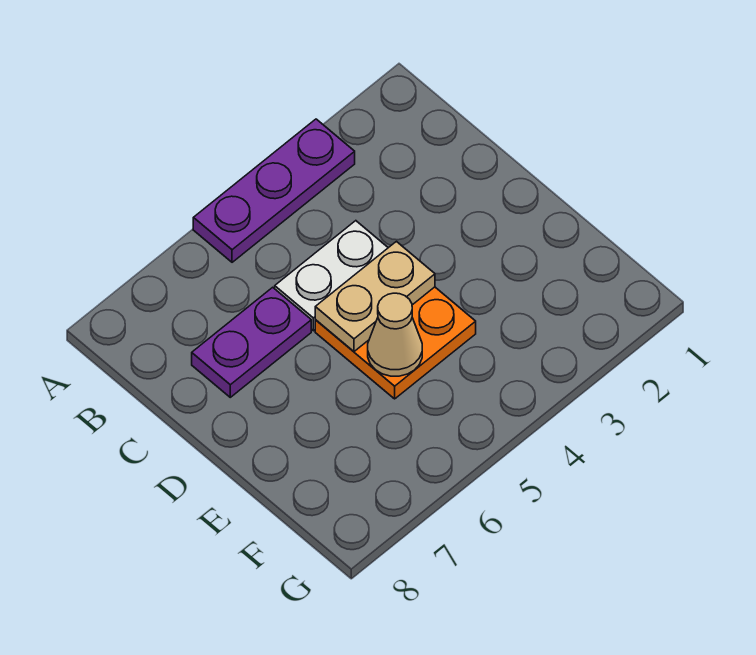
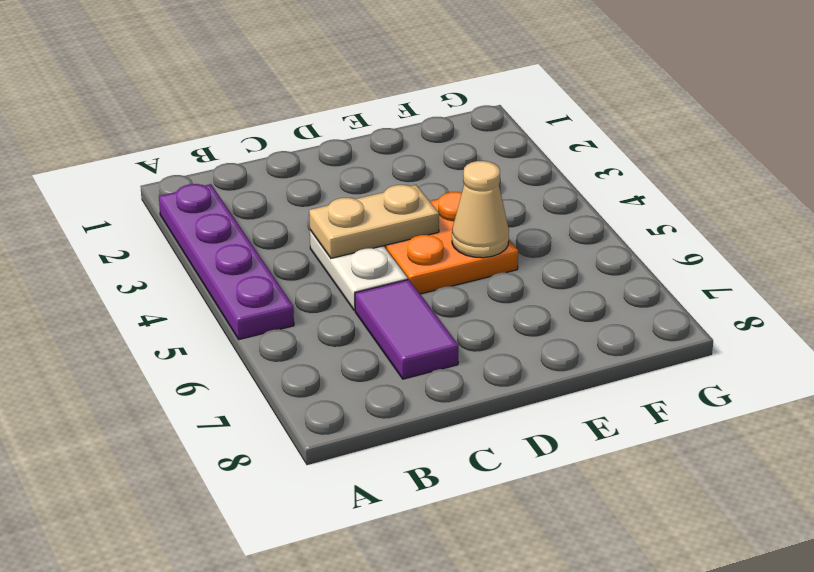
purple plate A3:A5 level 1 -> purple plate A2:A5 level 1
purple plate C6:C7 level 1 -> purple tile C6:C7 level 1
tan plate D4:D5 level 2 -> tan plate C4:D4 level 2

